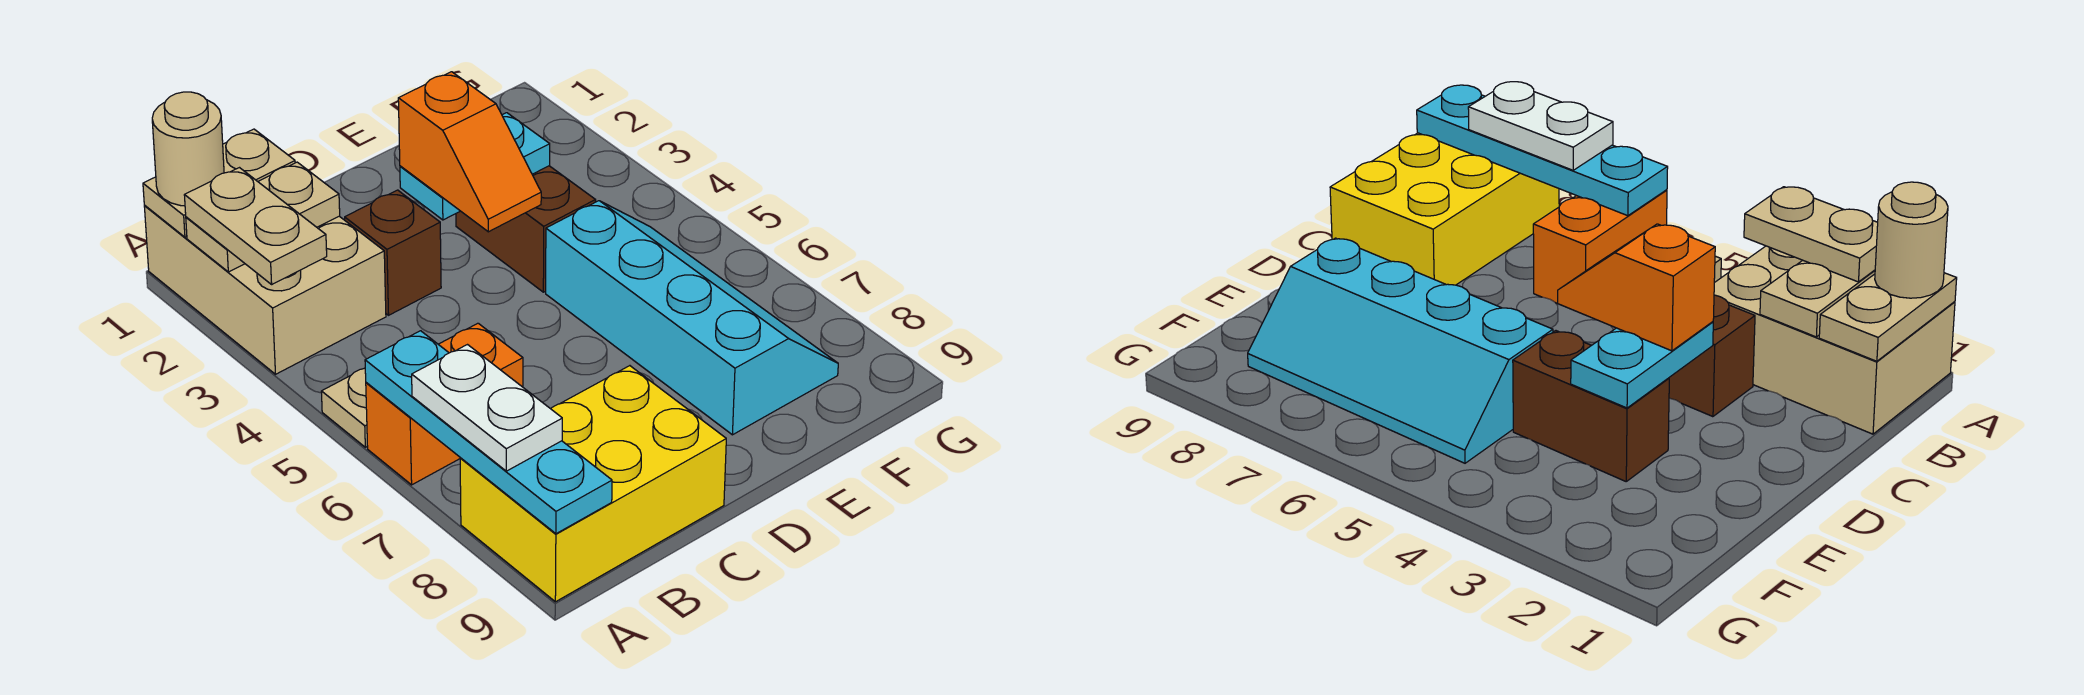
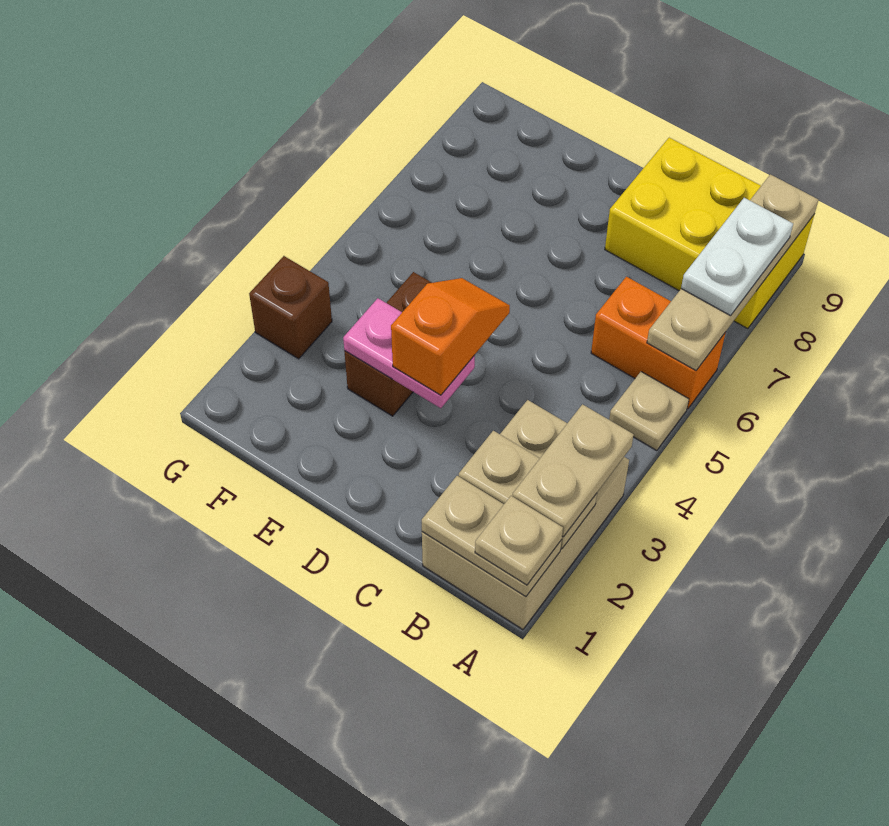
tan round brick A1 level 3 -> tan plate A1 level 3
cyan plate A6:A9 level 2 -> tan plate A6:A9 level 2
brown brick C3 level 1 -> brown brick G3 level 1
cyan plate D3:E3 level 2 -> pink plate D3:E3 level 2
cyan slope E5:F8 level 1 top E -> none

